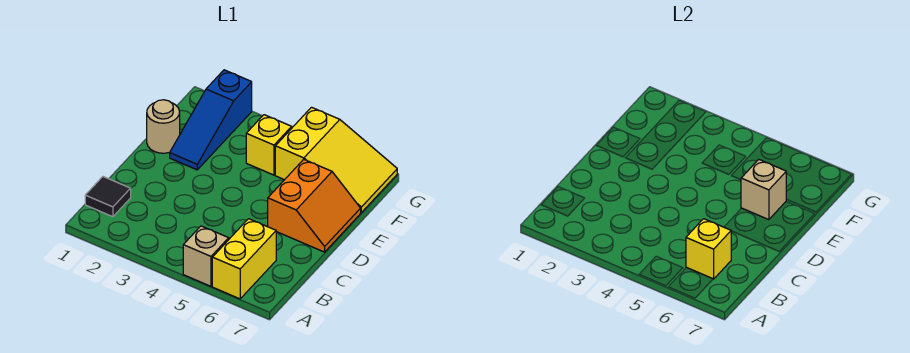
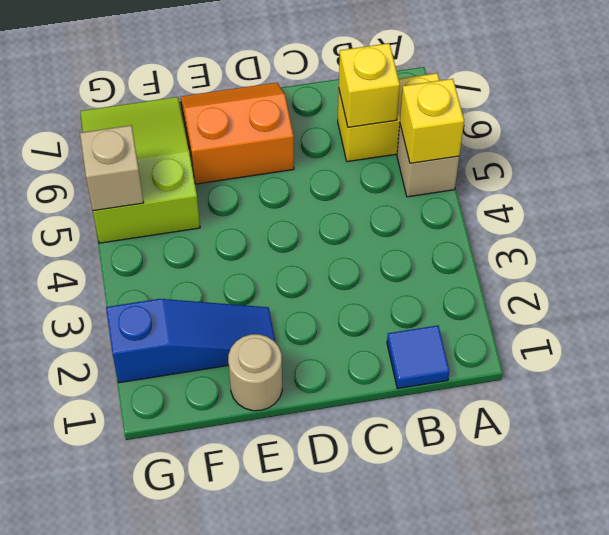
black tile B1 level 1 -> blue tile B1 level 1
tan brick E6 level 2 -> tan brick G5 level 2
yellow brick F4 level 1 -> yellow brick A5 level 2
yellow slope F5:G7 level 1 top 5 -> lime slope F5:G7 level 1 top 5

